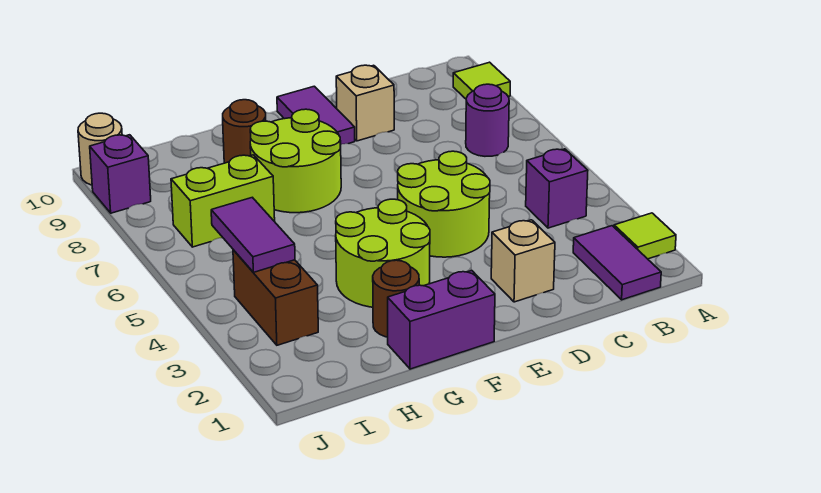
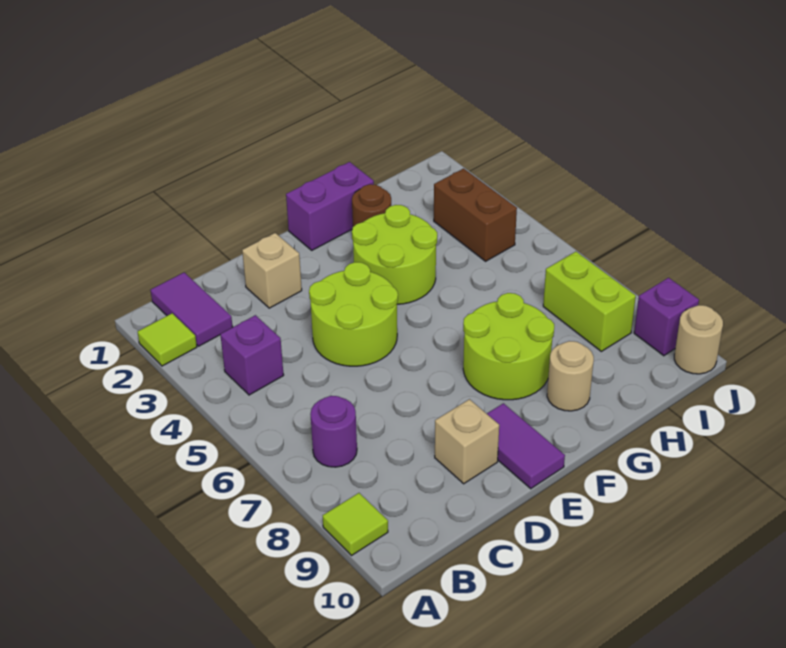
brown round brick G9 level 1 -> tan round brick G9 level 1
lime brick H7:I7 level 1 -> lime brick I7:I8 level 1
purple tile I4:I5 level 2 -> none

